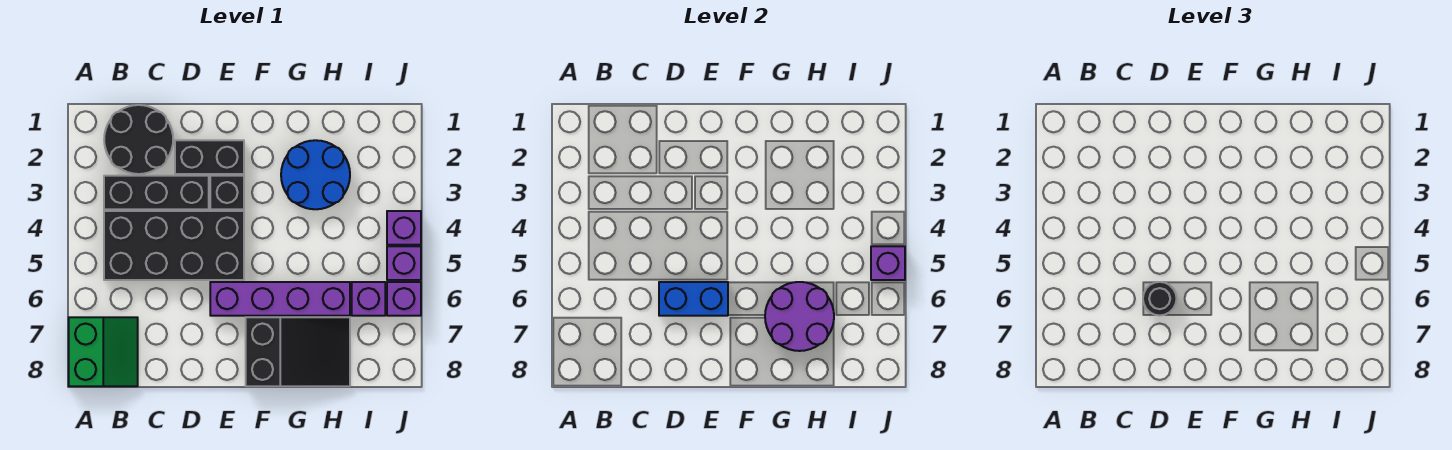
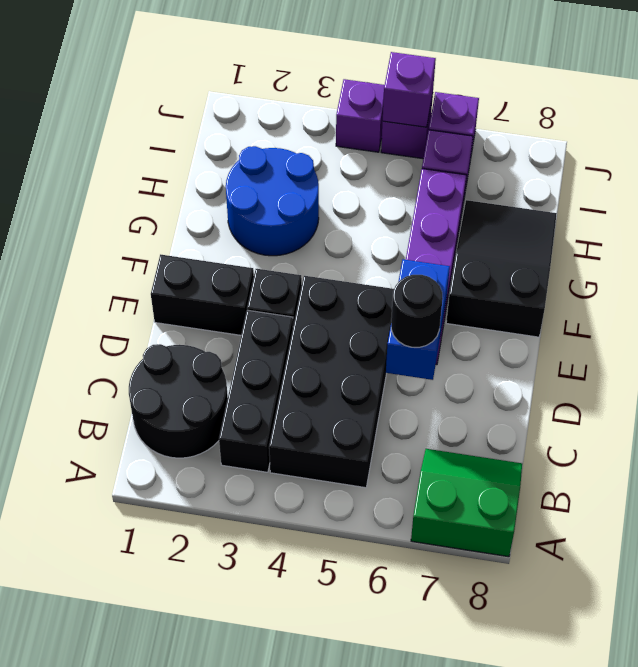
black brick D2:E2 level 1 -> black brick E1:E2 level 1
purple round brick G6:H7 level 2 -> none

